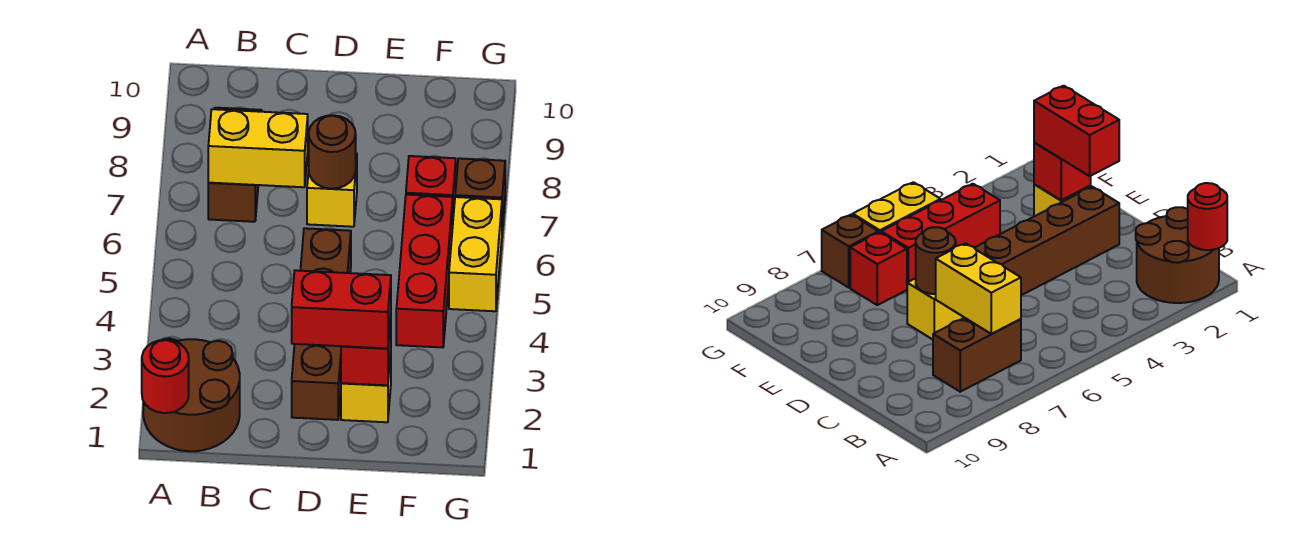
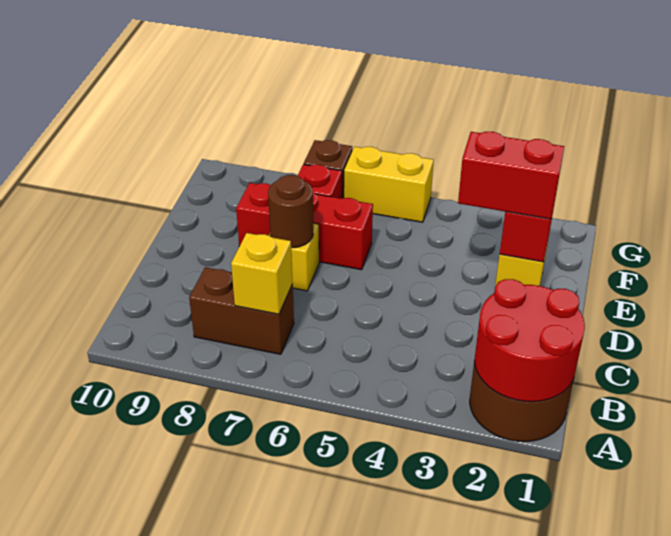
red round brick A1 level 2 -> red round brick A1:B2 level 2
yellow brick B7:C7 level 2 -> yellow brick B7 level 2
brown brick D2:D5 level 1 -> none
red brick D2:E2 level 3 -> red brick E2:E3 level 3
red brick F4:F6 level 1 -> red brick E6:E8 level 1

